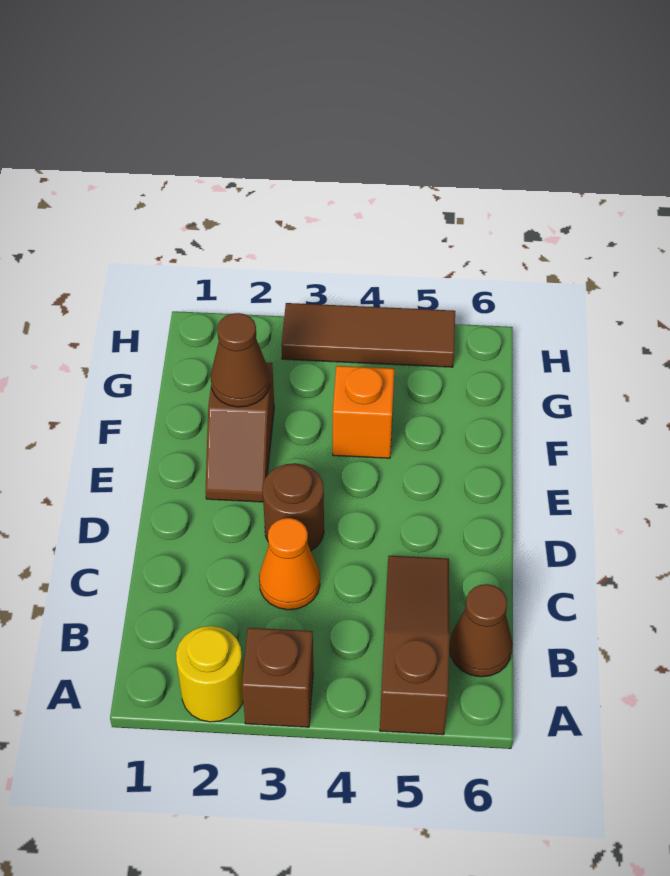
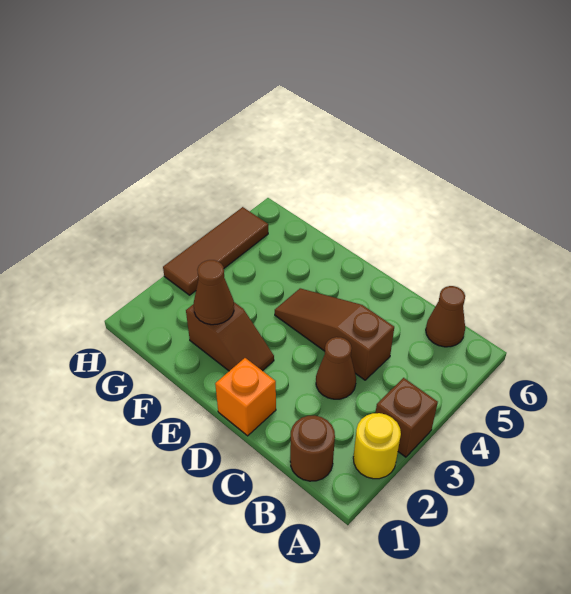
brown slope A5:C5 level 1 top A -> brown slope C4:E4 level 1 top C
orange cone C3 level 1 -> brown cone C3 level 1
brown round brick D3 level 1 -> brown round brick B1 level 1
orange brick F4 level 1 -> orange brick D1 level 1

